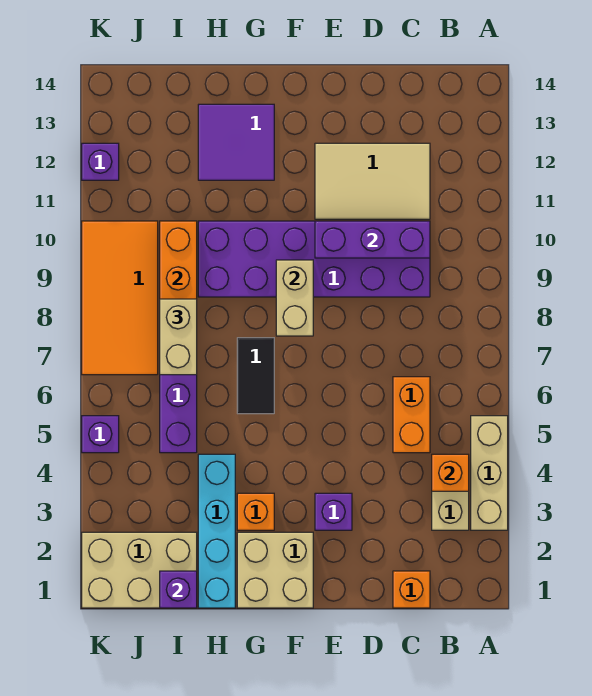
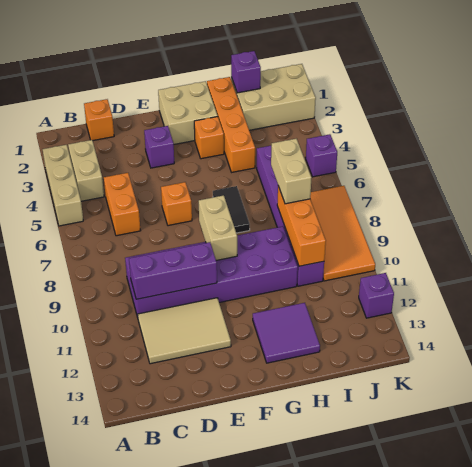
orange brick B4 level 2 -> orange brick E6 level 1
cyan brick H1:H4 level 1 -> orange brick H1:H4 level 1

